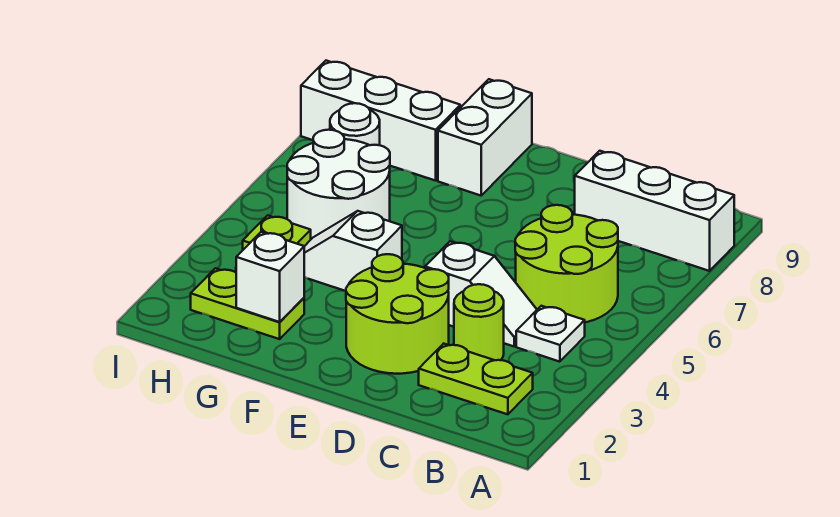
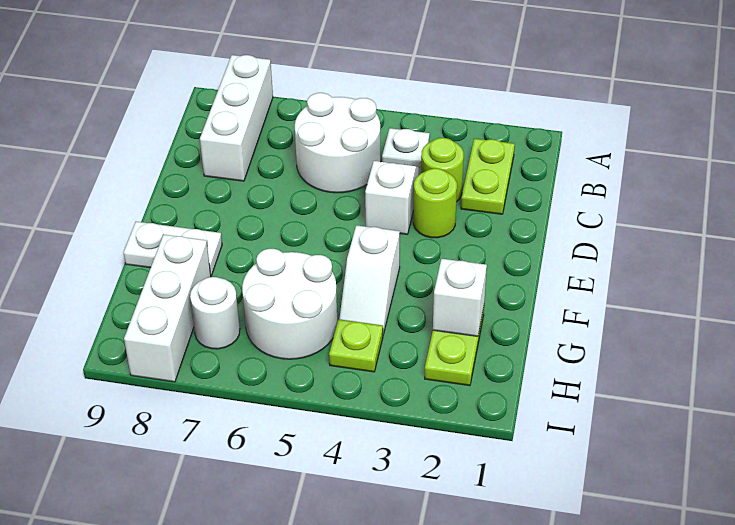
lime round brick B5:C6 level 1 -> white round brick B5:C6 level 1
lime round brick D2:E3 level 1 -> lime round brick D3 level 1
white brick F8:F9 level 1 -> white plate F8:F9 level 1

